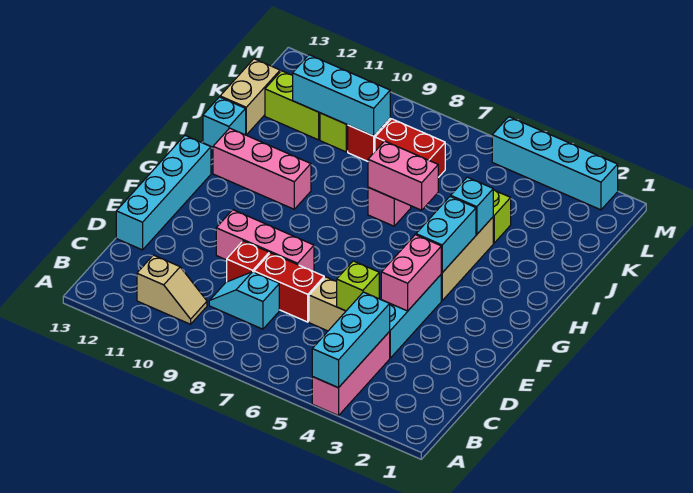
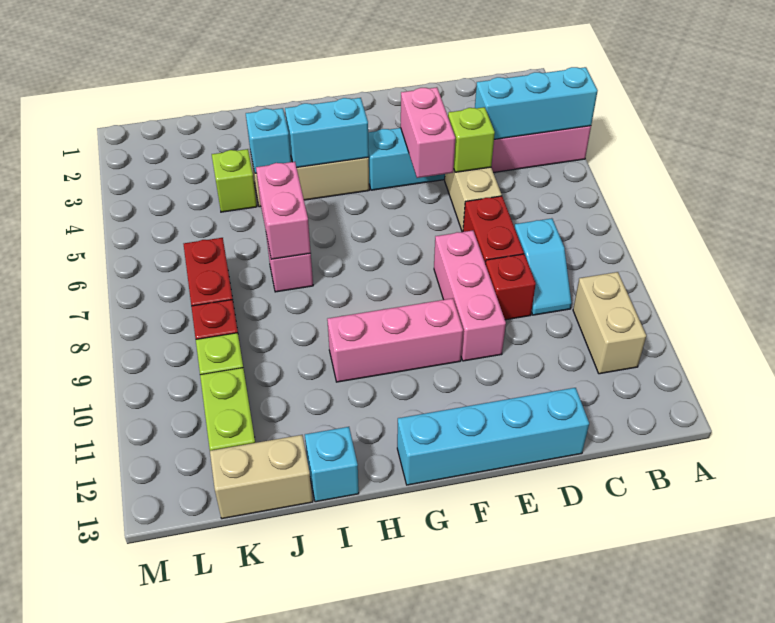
tan slope B10:B11 level 1 top 11 -> tan brick B10:B11 level 1
pink brick E4:F4 level 2 -> pink brick E4:E5 level 2
pink brick H10:H12 level 1 -> pink brick F10:H10 level 1
cyan brick K9:K11 level 2 -> none
cyan brick M2:M5 level 1 -> none

